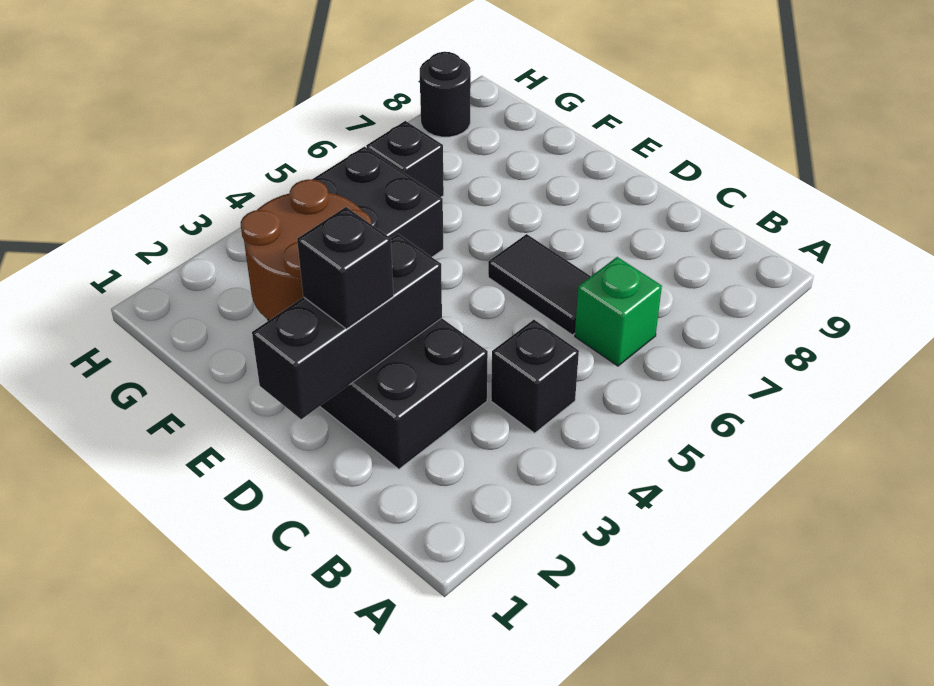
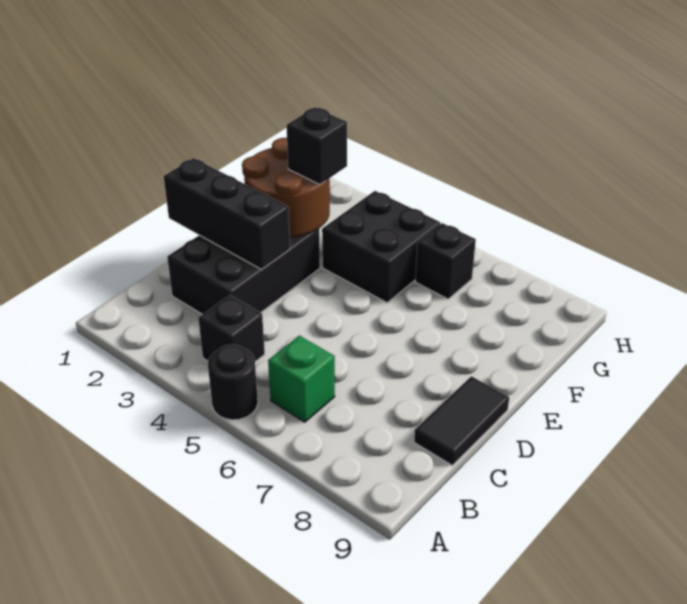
black tile C6:D6 level 1 -> black tile C9:D9 level 1
black brick D2 level 3 -> black brick F3 level 3
black round brick H8 level 1 -> black round brick A5 level 1

